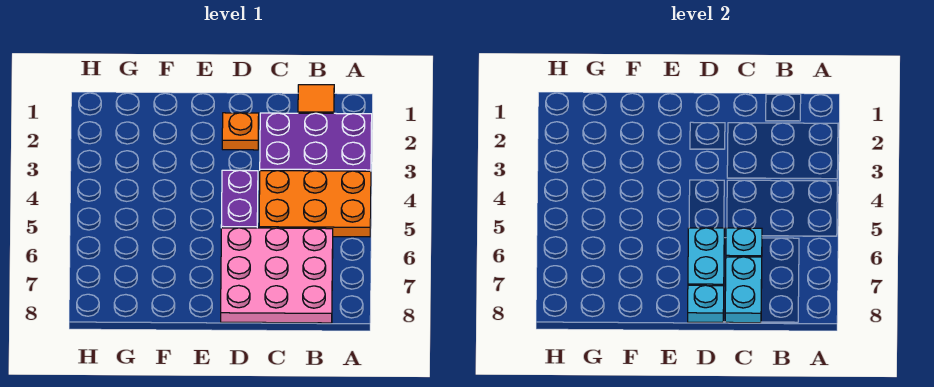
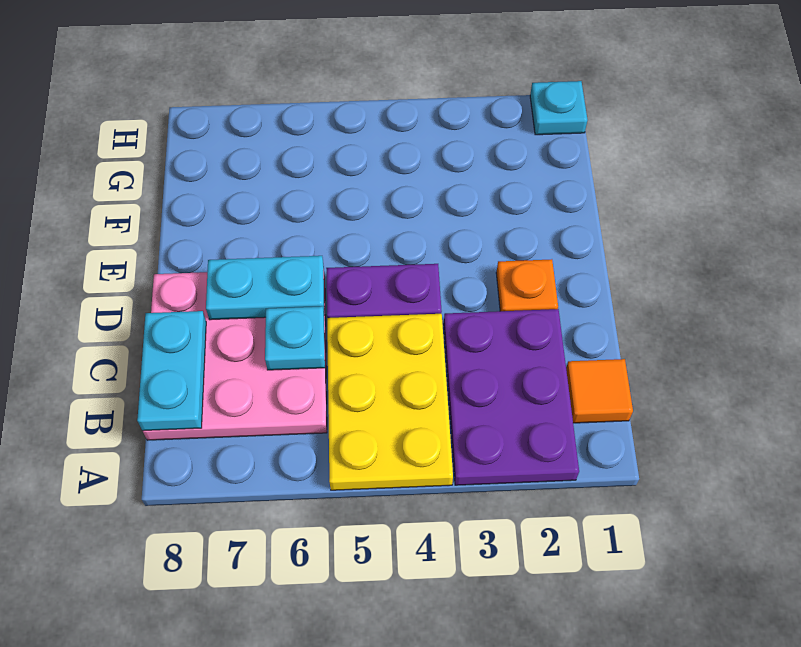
orange plate A4:C5 level 1 -> yellow plate A4:C5 level 1
cyan plate C7:C8 level 2 -> cyan plate B8:C8 level 2
cyan plate D8 level 2 -> cyan plate H1 level 1

